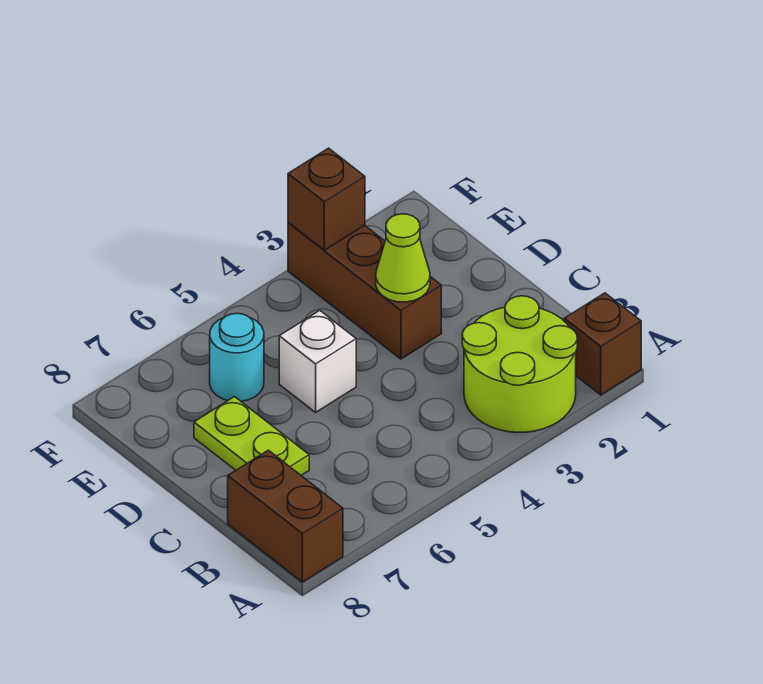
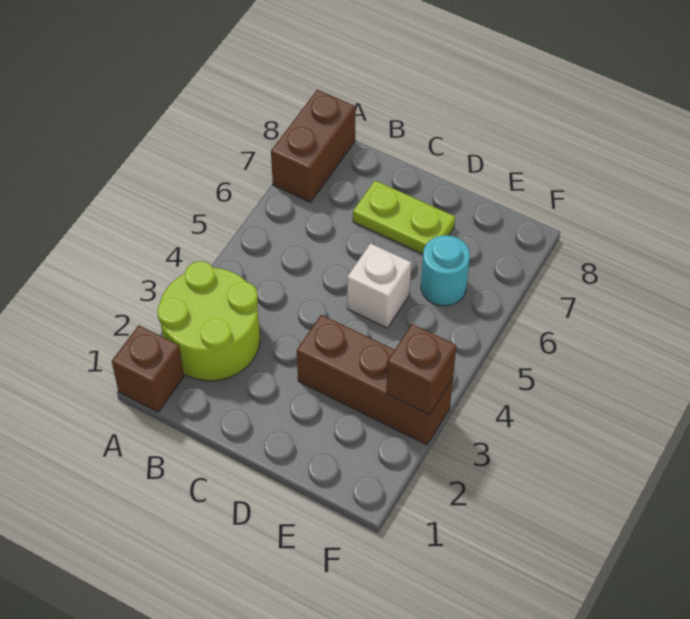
brown brick A8:B8 level 1 -> brown brick A7:A8 level 1
lime cone D3 level 2 -> none

